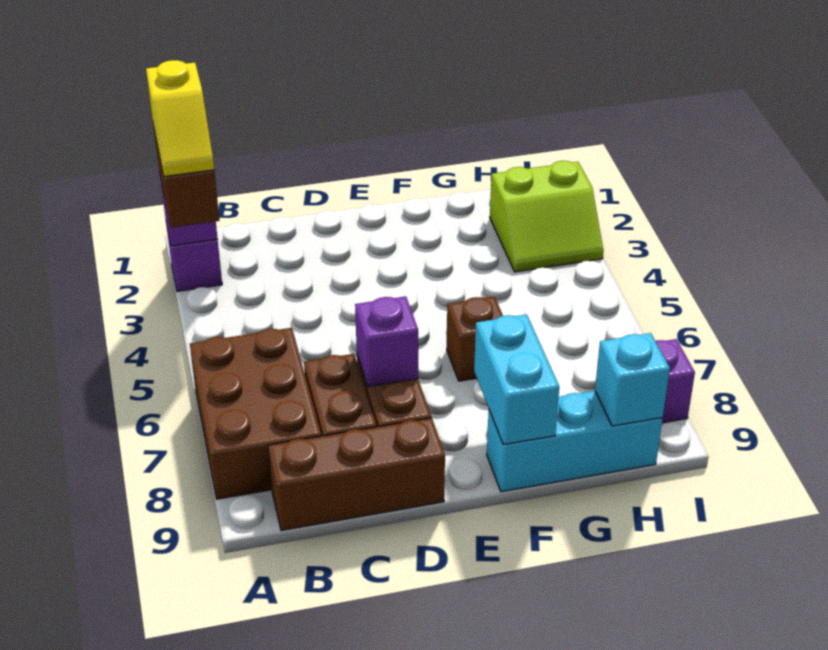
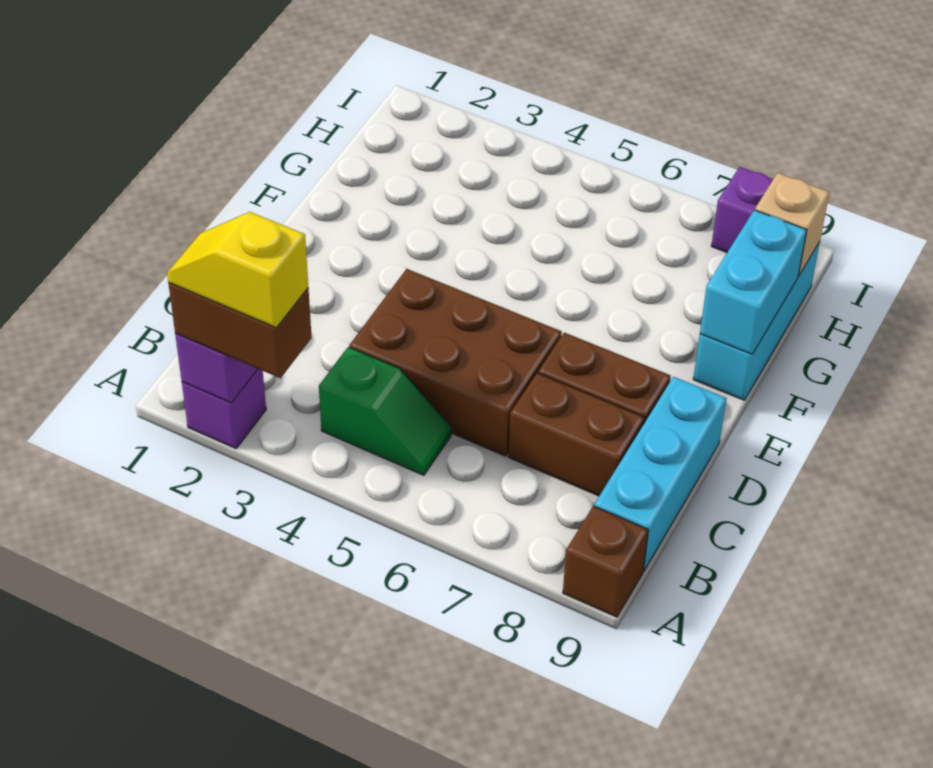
yellow slope A2:A3 level 4 top 2 -> yellow slope A2:A3 level 4 top 3
brown brick A6:B8 level 1 -> brown brick C4:D6 level 1
none -> green slope B4:B5 level 1 top 4
brown brick B9:D9 level 1 -> cyan brick B9:D9 level 1
purple brick D7 level 2 -> none
brown brick F6 level 1 -> brown brick A9 level 1
cyan brick F8:F9 level 2 -> cyan brick F9:G9 level 2
lime slope H2:I3 level 1 top 2 -> none
cyan brick H9 level 2 -> tan brick H9 level 2

